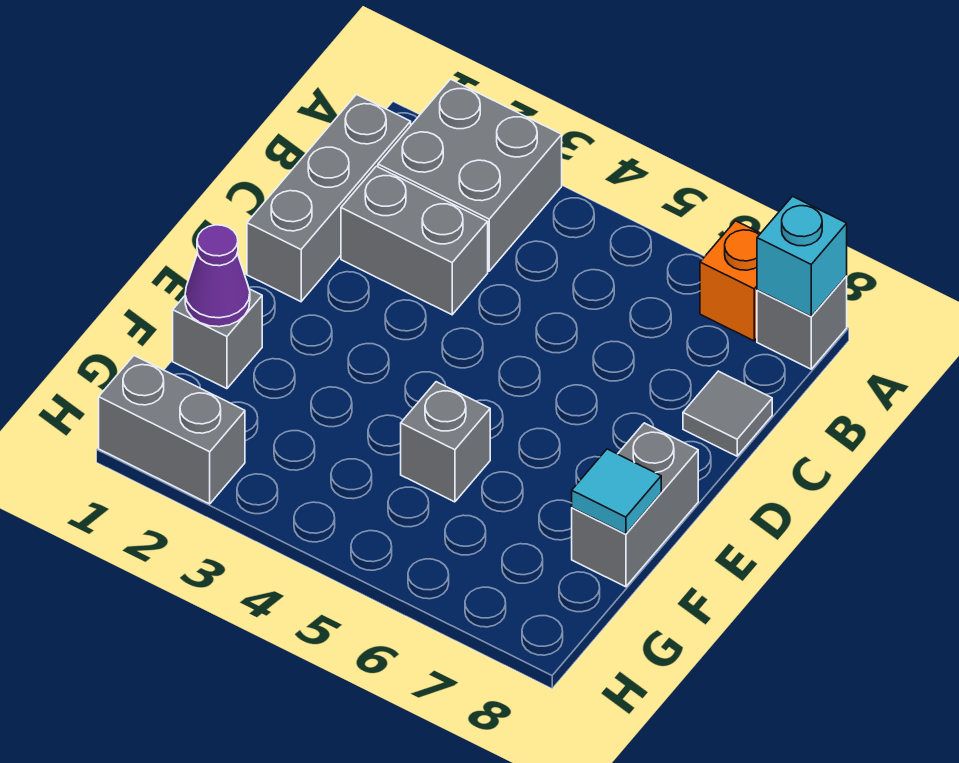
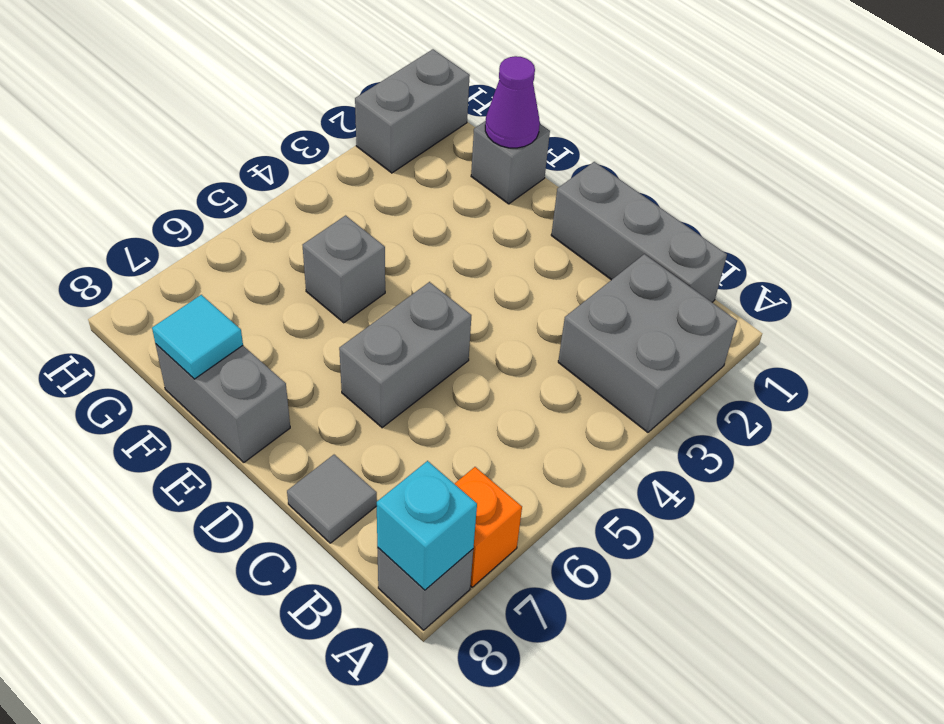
grey brick C2:C3 level 1 -> grey brick D5:D6 level 1

